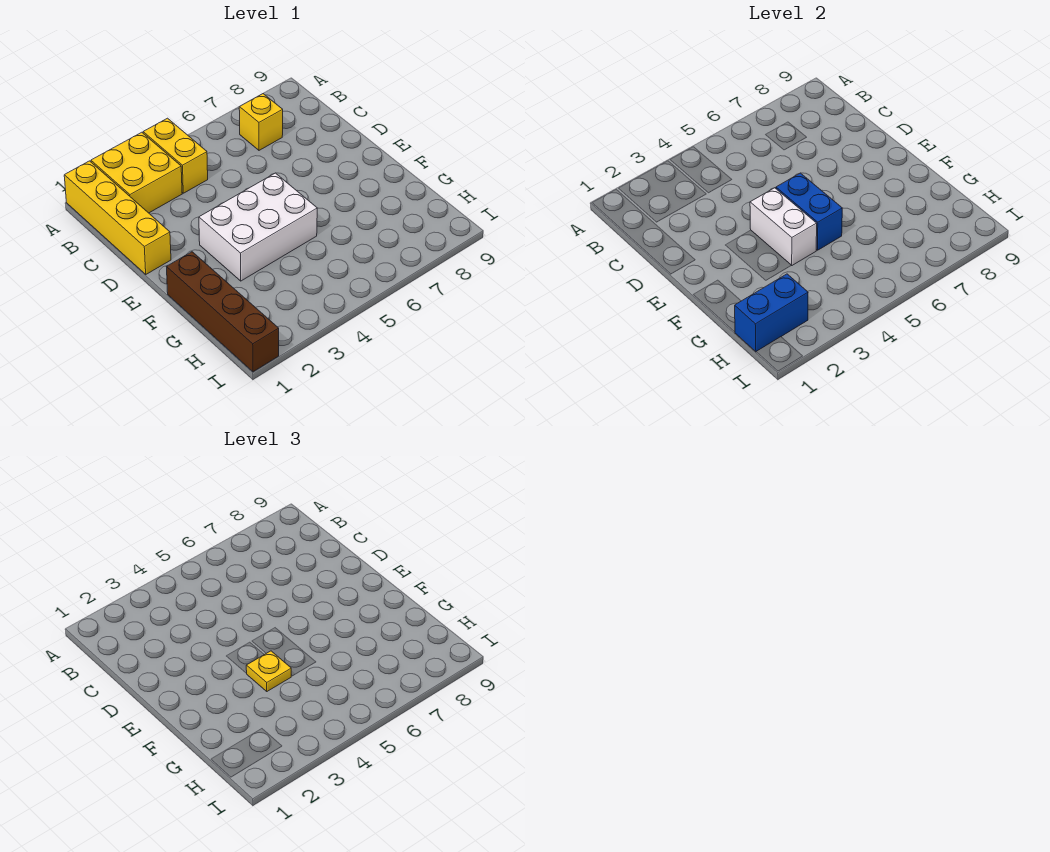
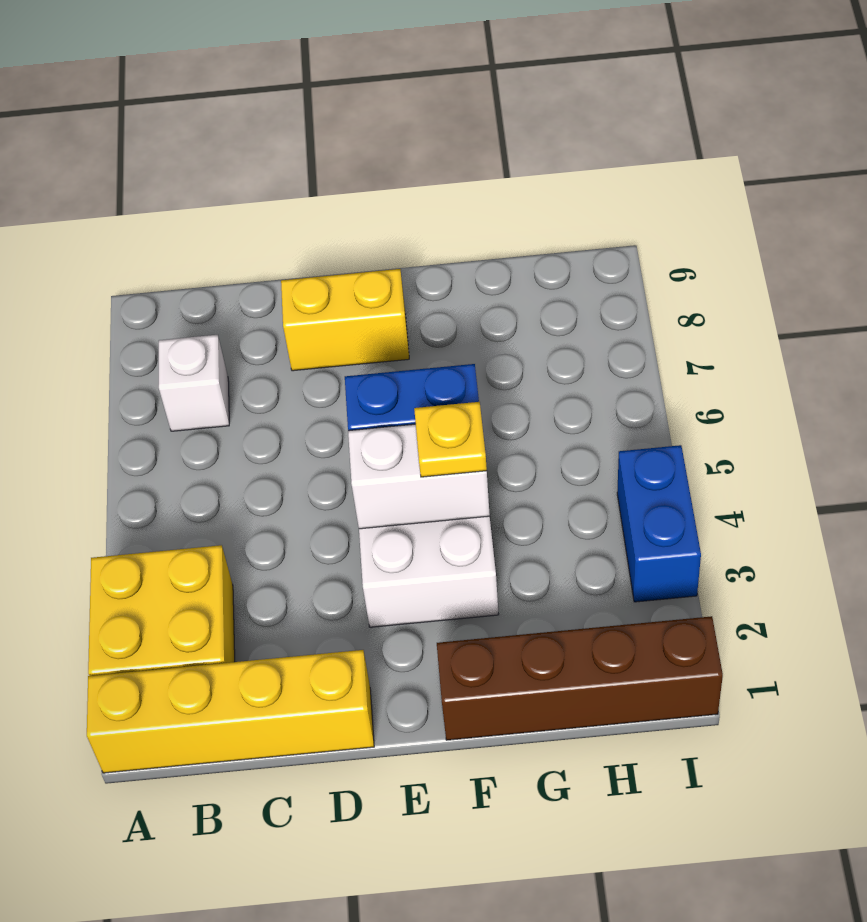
yellow brick A4:B4 level 1 -> yellow brick D8:E8 level 1
yellow brick B7 level 1 -> white brick B7 level 1
blue brick H1:H2 level 2 -> blue brick I3:I4 level 1

